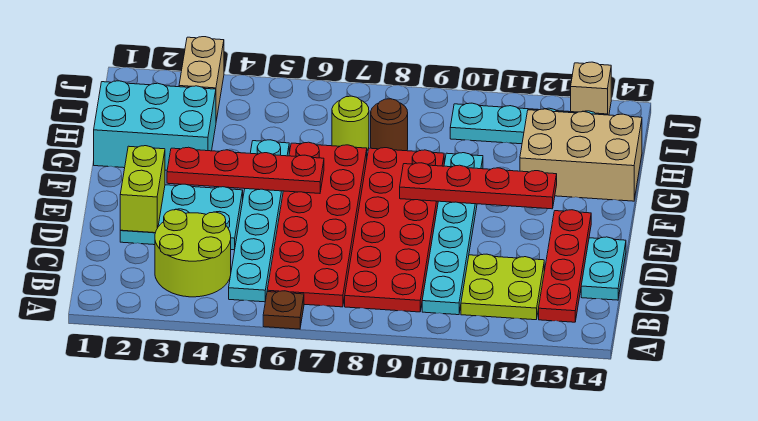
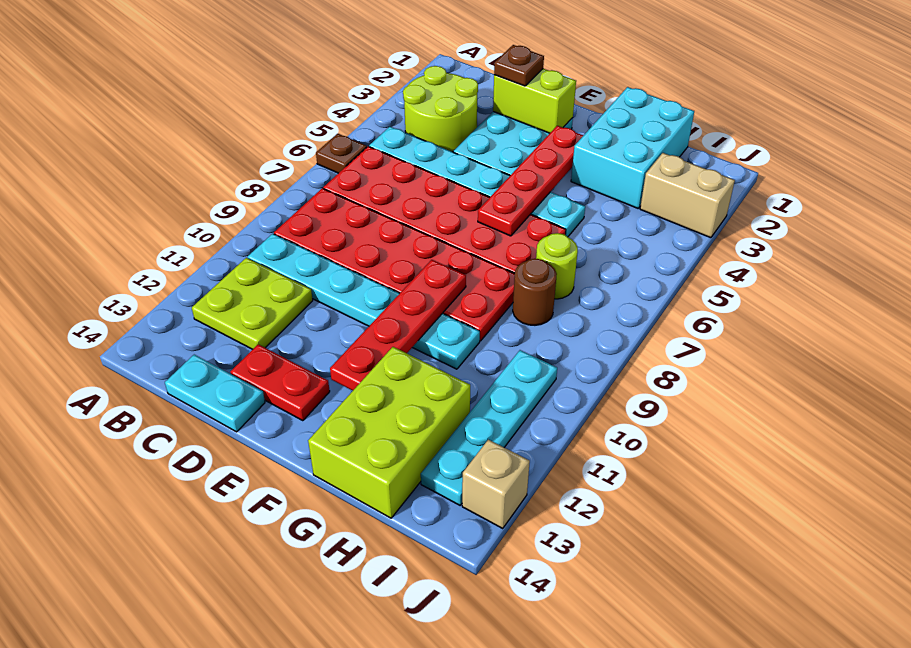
red plate B13:E13 level 1 -> red plate D13:E13 level 1
none -> brown plate D2 level 3
tan brick G12:H14 level 1 -> lime brick G12:H14 level 1

